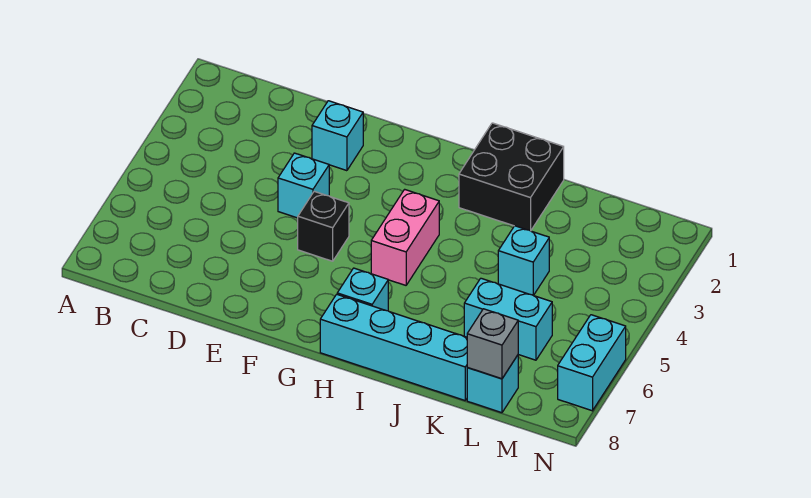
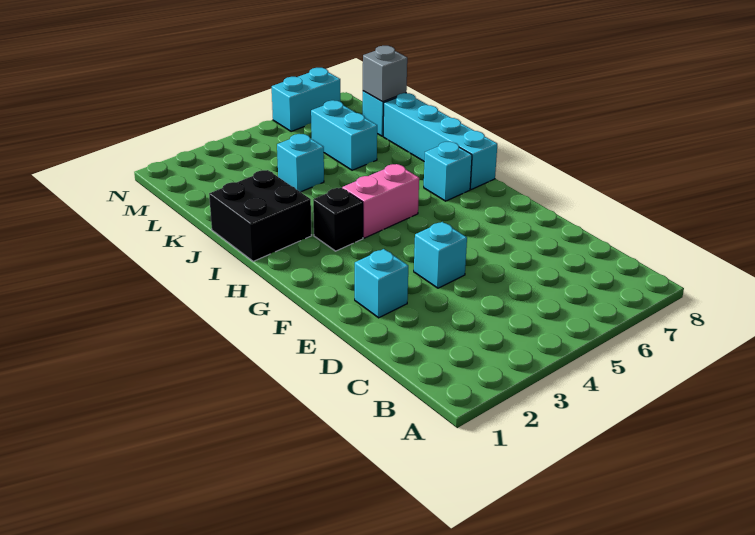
black brick F5 level 1 -> black brick H3 level 1

